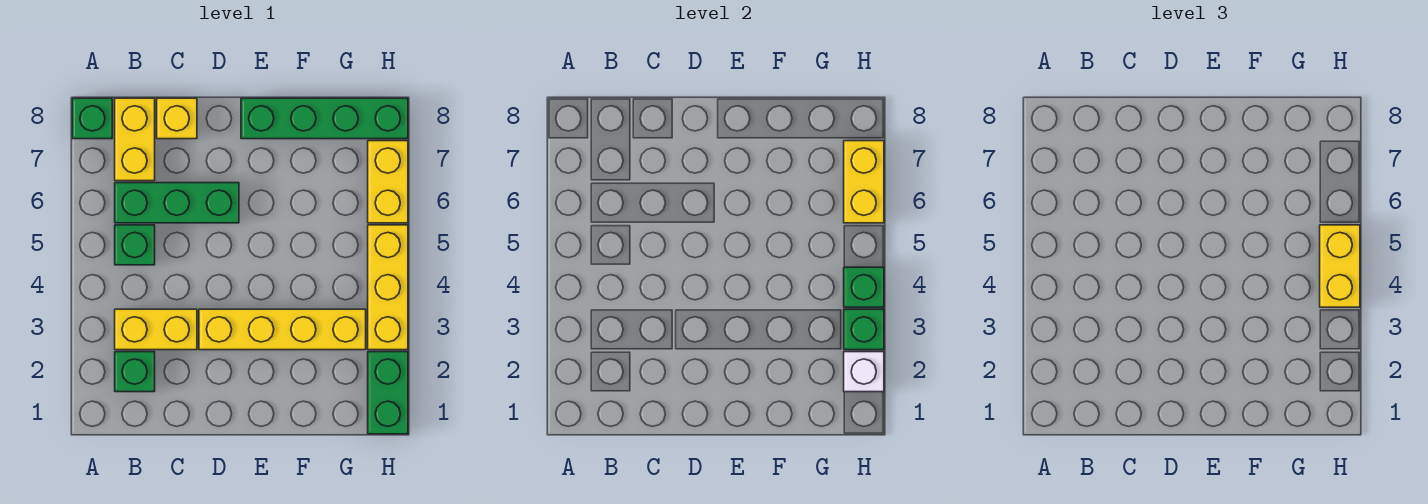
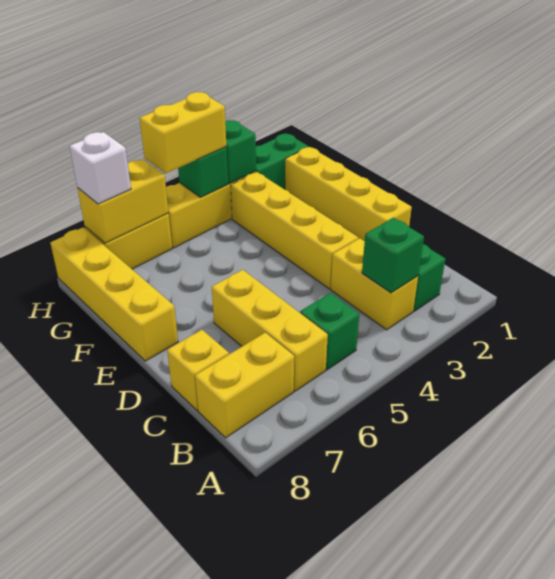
green brick A8 level 1 -> green brick B3 level 2
green brick B6:D6 level 1 -> yellow brick B6:D6 level 1
none -> yellow brick D1:G1 level 1
green brick E8:H8 level 1 -> yellow brick E8:H8 level 1
white brick H2 level 2 -> white brick H7 level 3

